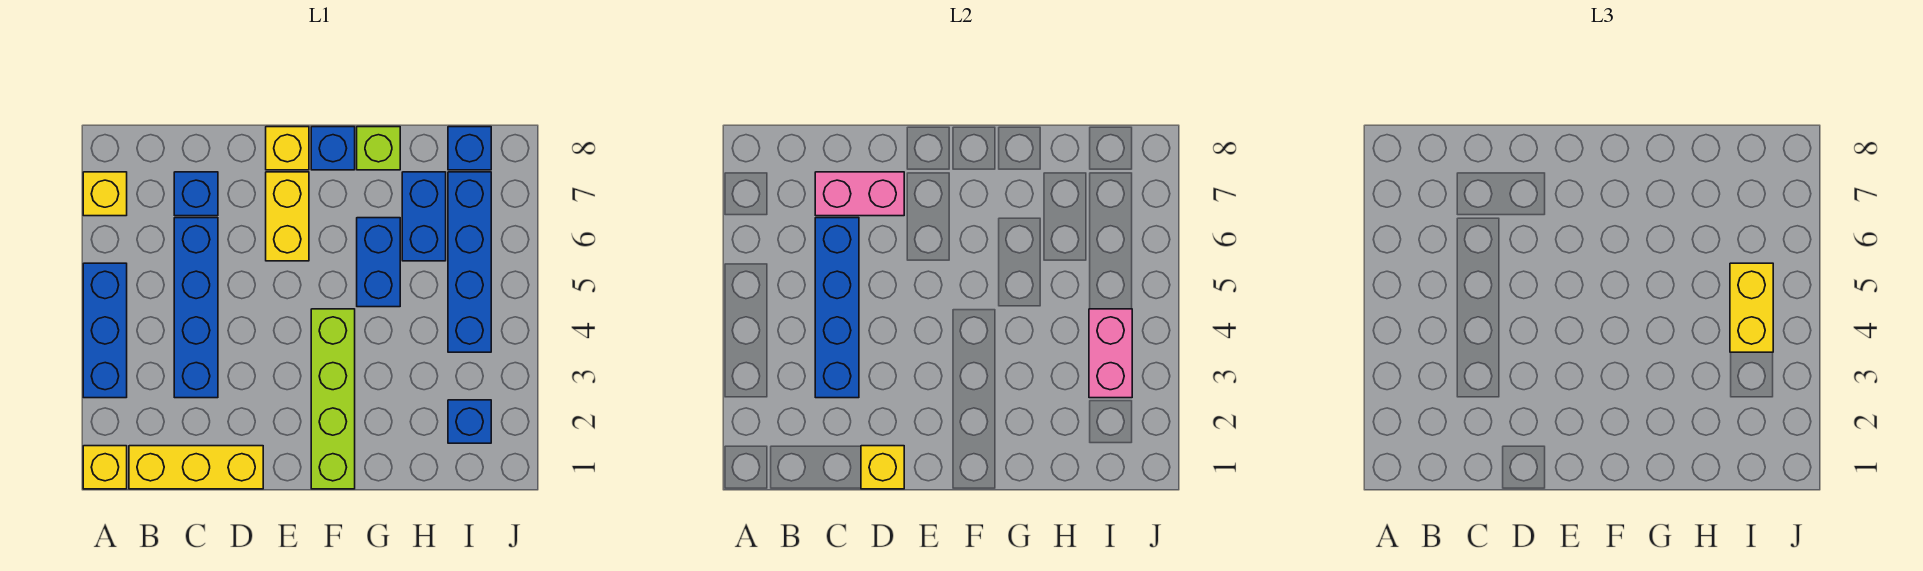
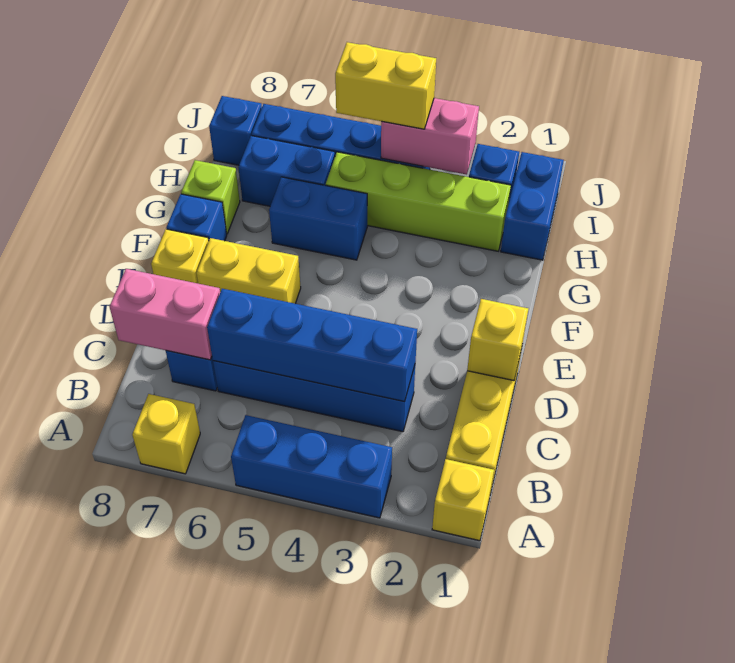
pink brick C7:D7 level 2 -> pink brick C7:C8 level 2
lime brick F1:F4 level 1 -> lime brick H2:H5 level 1
none -> blue brick H1:I1 level 1

